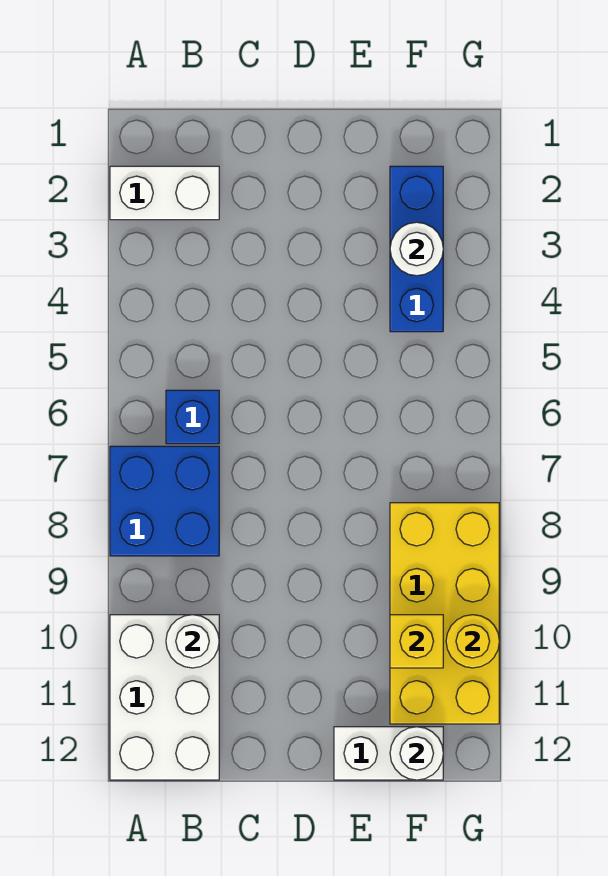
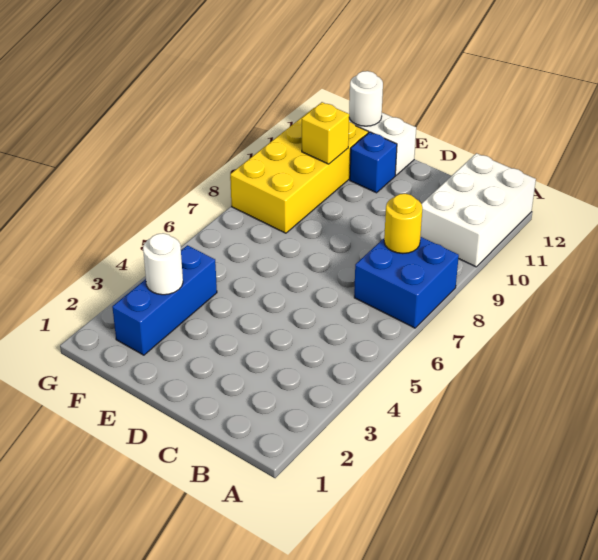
white brick A2:B2 level 1 -> none
blue brick B6 level 1 -> blue brick E11 level 1
white round brick B10 level 2 -> none
yellow round brick G10 level 2 -> yellow round brick B8 level 2

